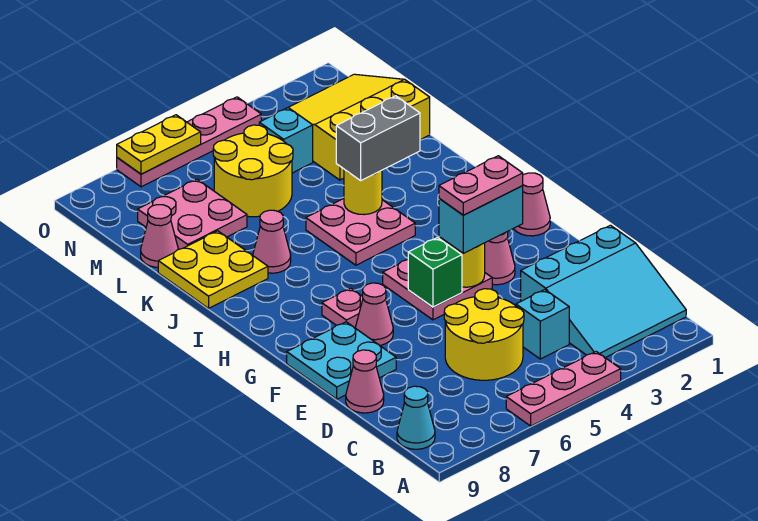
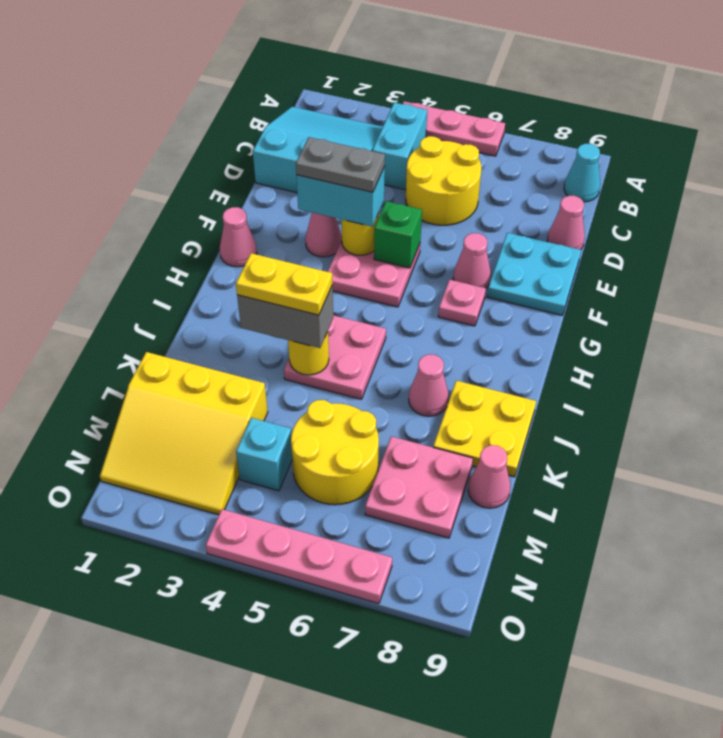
cyan brick C4 level 1 -> cyan brick B4:C4 level 1
pink plate F3:F4 level 4 -> grey plate F3:F4 level 4
yellow plate O6:O7 level 2 -> yellow plate J3:J4 level 4

